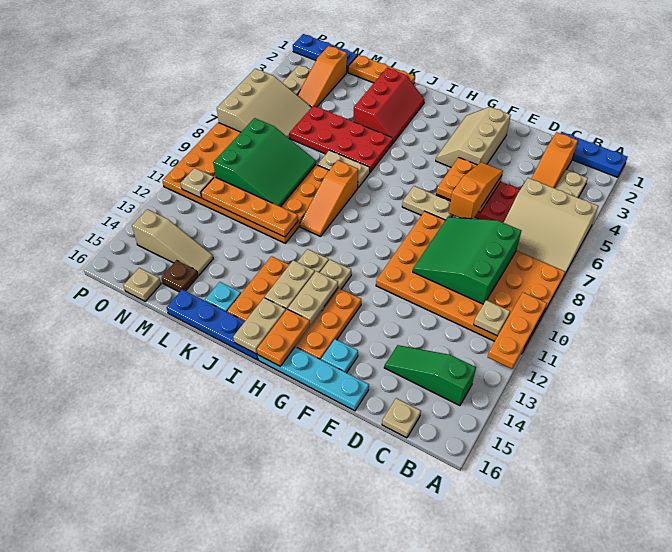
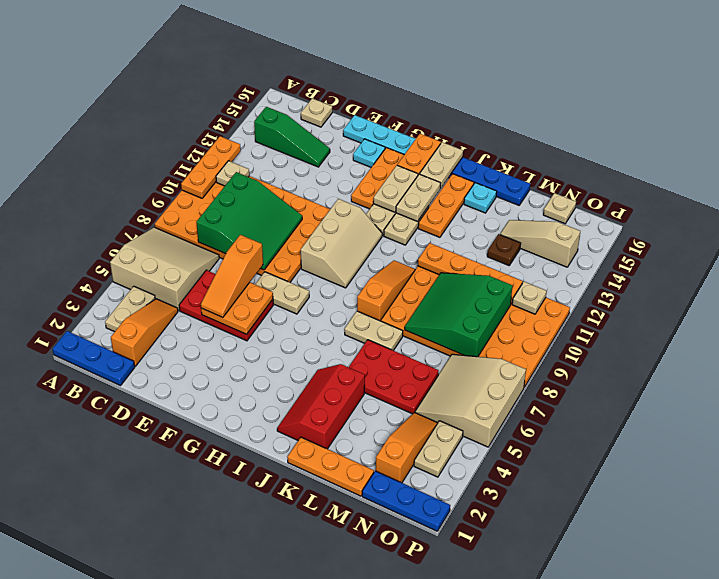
tan slope F2:G4 level 1 top F -> tan slope G9:H11 level 1 top G
red plate J5:M6 level 1 -> red plate K5:M6 level 1
brown plate M15 level 1 -> brown plate M13 level 1

